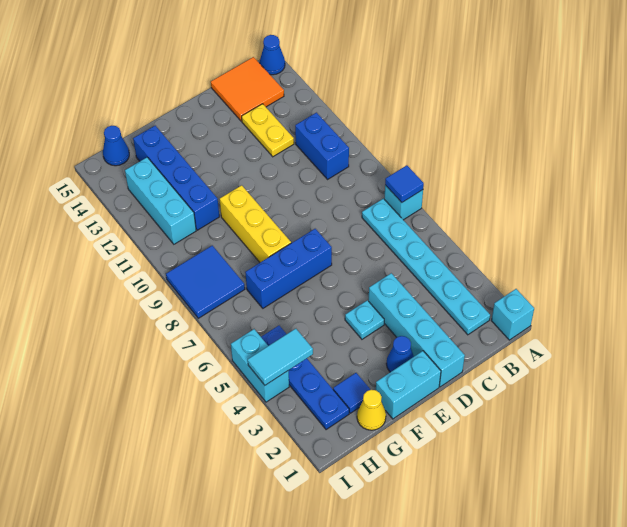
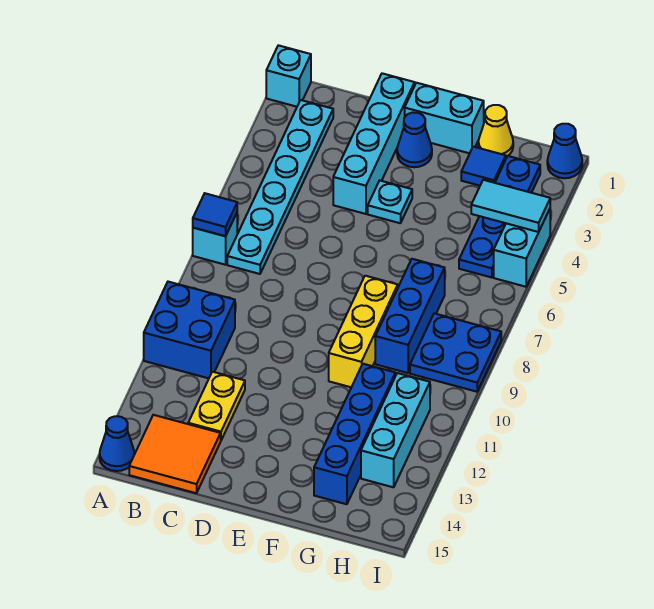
blue brick B10:B11 level 1 -> blue brick A10:B11 level 1
blue brick E7:G7 level 1 -> blue brick G7:G9 level 1
blue tile H8:I9 level 1 -> blue plate H8:I9 level 1
blue cone H15 level 1 -> blue cone I1 level 1

